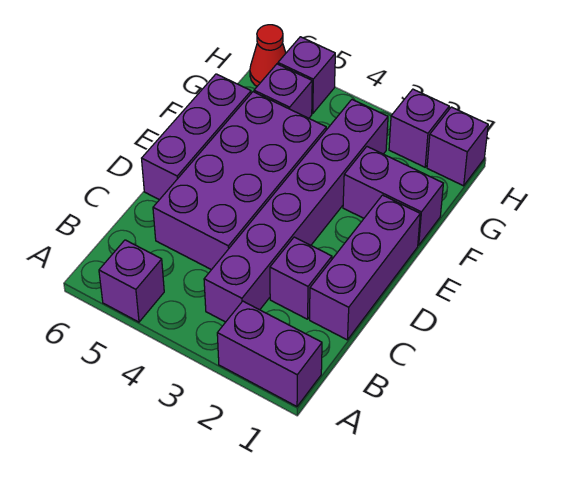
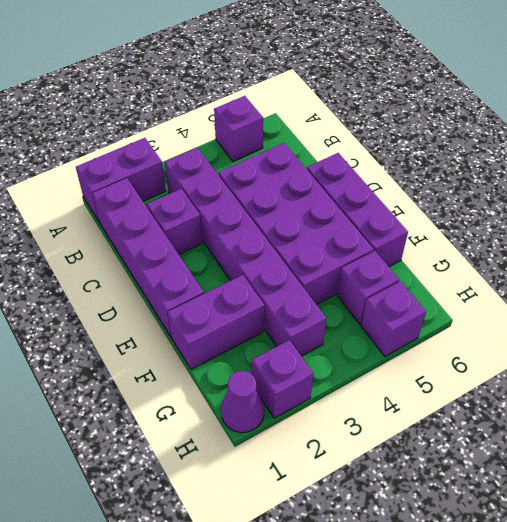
purple brick C1:E1 level 1 -> purple brick B1:E1 level 1
purple brick H1 level 1 -> purple cone H1 level 1
red cone H6 level 1 -> none

